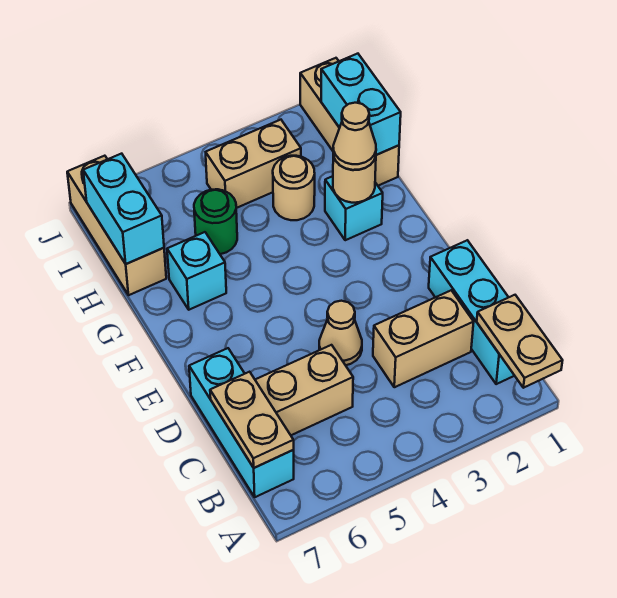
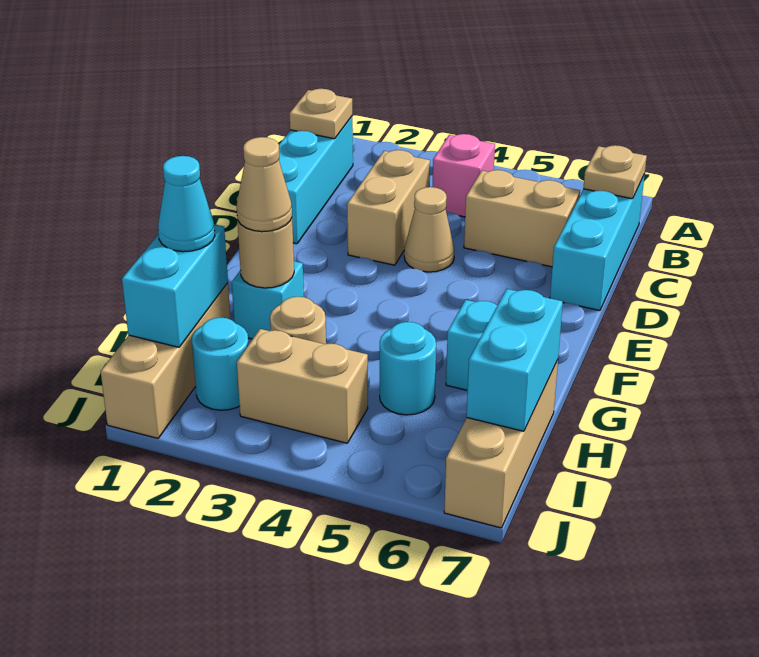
tan plate A1:B1 level 2 -> tan plate B1 level 2
none -> pink brick B4 level 1
tan plate B7:C7 level 2 -> tan plate B7 level 2
tan brick C2:C3 level 1 -> tan brick C3:D3 level 1
none -> cyan cone H1 level 3
green round brick H5 level 1 -> cyan round brick H5 level 1
none -> cyan round brick I2 level 1

